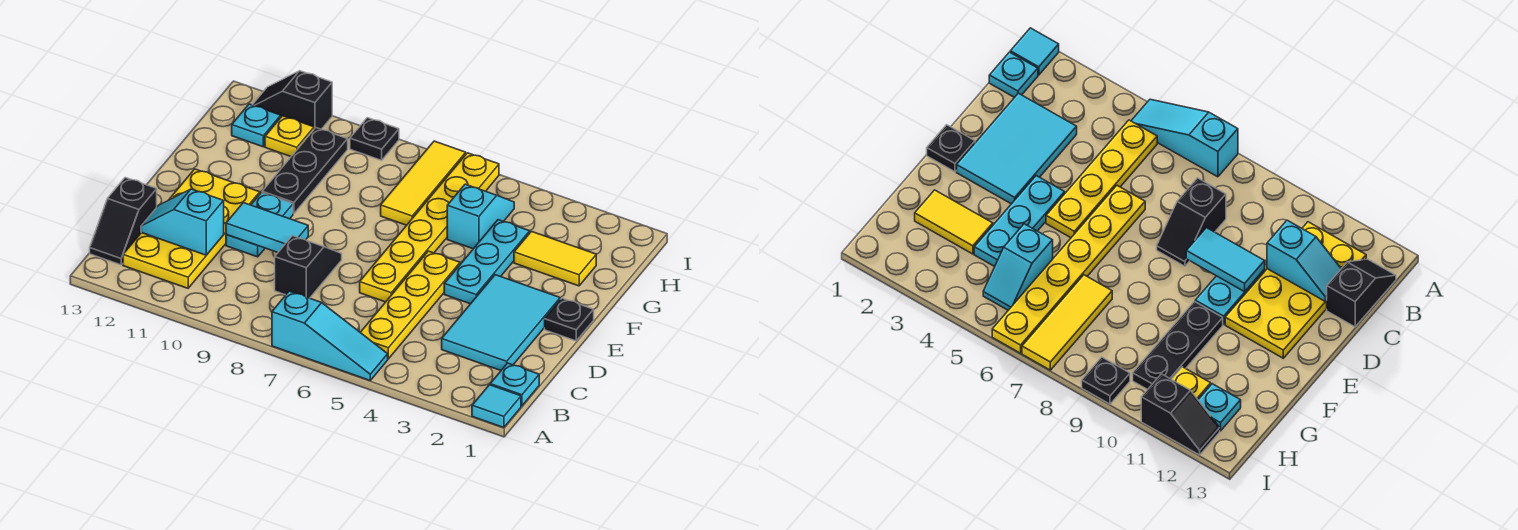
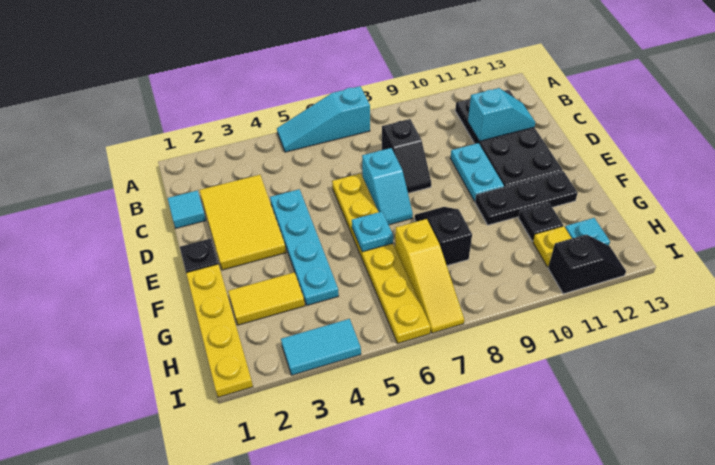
cyan tile A1 level 1 -> cyan tile C1 level 1
cyan plate B1 level 1 -> cyan plate F6 level 2
yellow plate B5:E5 level 1 -> yellow plate F1:I1 level 1
yellow plate B11:E12 level 1 -> black plate B11:E12 level 1
black slope B13:C13 level 1 top C -> black slope F8:G8 level 1 top G
cyan tile C2:E3 level 1 -> yellow tile C2:E3 level 1
cyan tile D9:D10 level 2 -> cyan tile I3:I4 level 1
cyan plate E4:G4 level 1 -> cyan plate D4:G4 level 1
black plate F10:H10 level 1 -> black plate F10:F12 level 1
cyan slope G5:H5 level 1 top G -> cyan slope D7:E7 level 1 top D
yellow tile G7:I7 level 1 -> yellow slope G7:I7 level 1 top G
black plate I9 level 1 -> black plate G11 level 1

